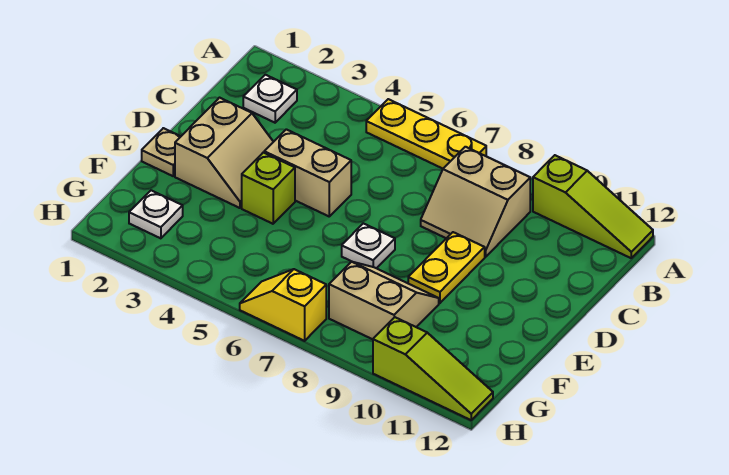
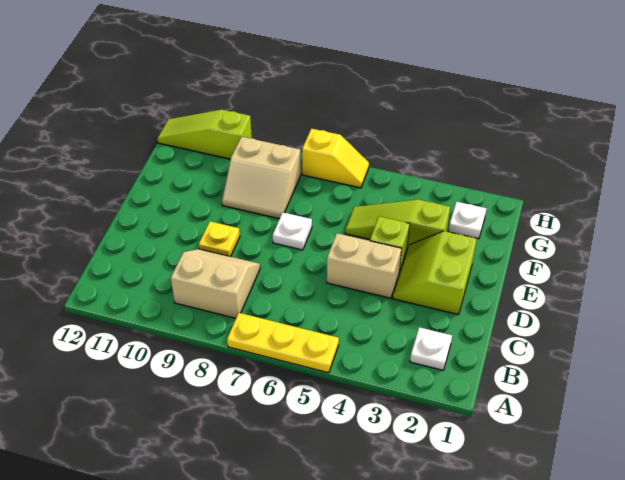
lime slope A10:A12 level 1 top 10 -> lime slope F3:F5 level 1 top 3
tan slope D2:E3 level 1 top 2 -> lime slope D2:E3 level 1 top 2
yellow plate D9:E9 level 1 -> yellow plate D9 level 1
tan plate E1 level 1 -> none

